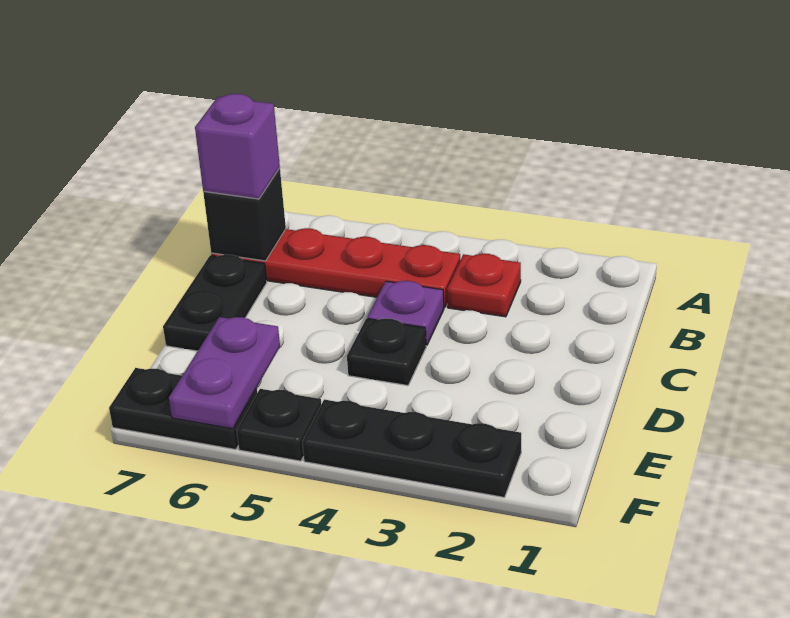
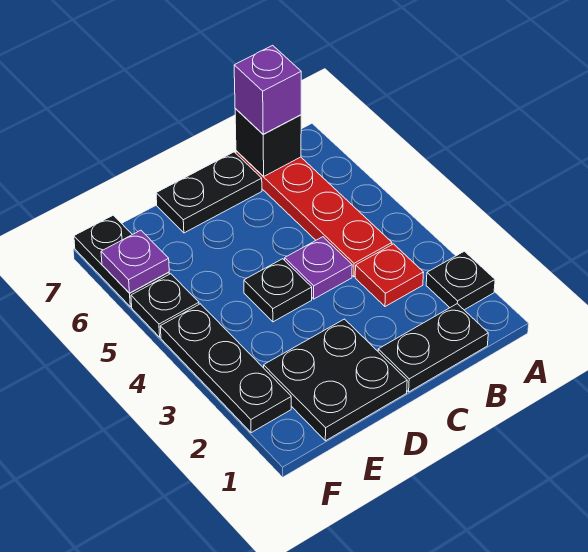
none -> black plate A2 level 1
none -> black plate B1:C1 level 1
none -> black plate D1:E2 level 1
purple plate E6:F6 level 2 -> purple plate F6 level 2

